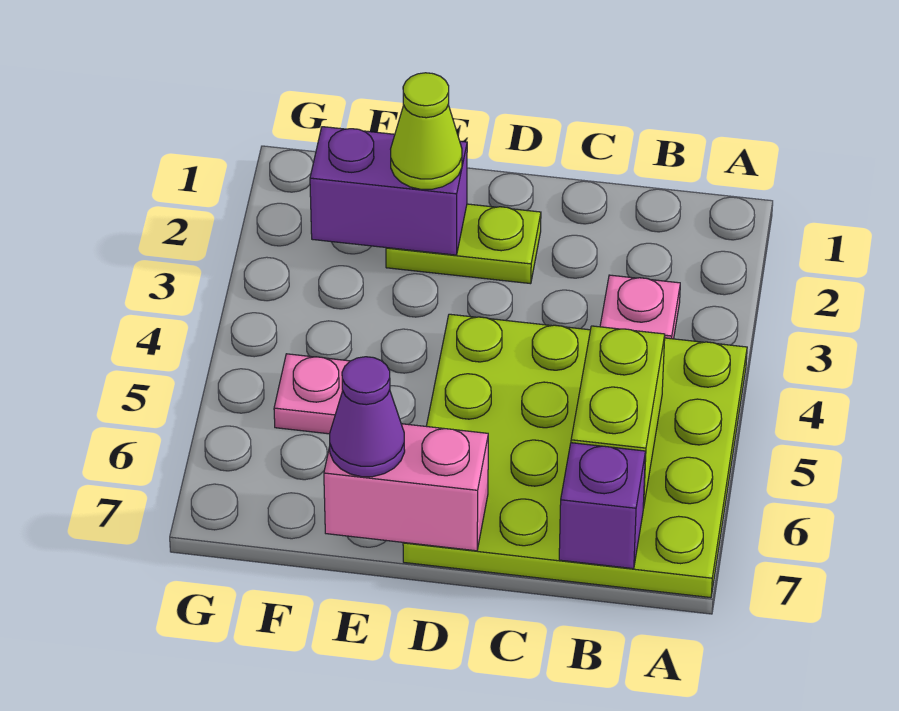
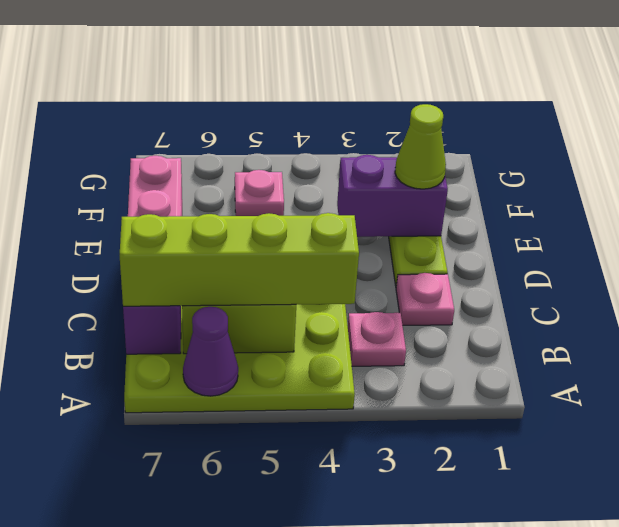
none -> lime brick B4:B7 level 3
none -> pink plate C2 level 1
purple brick E2:F2 level 2 -> purple brick E2:E3 level 2
purple cone E7 level 3 -> purple cone A6 level 2

